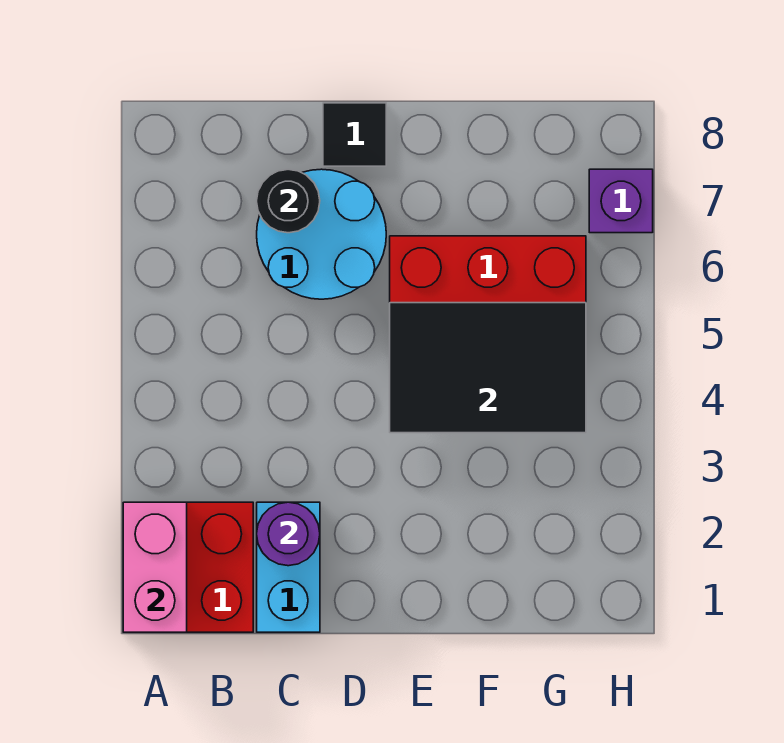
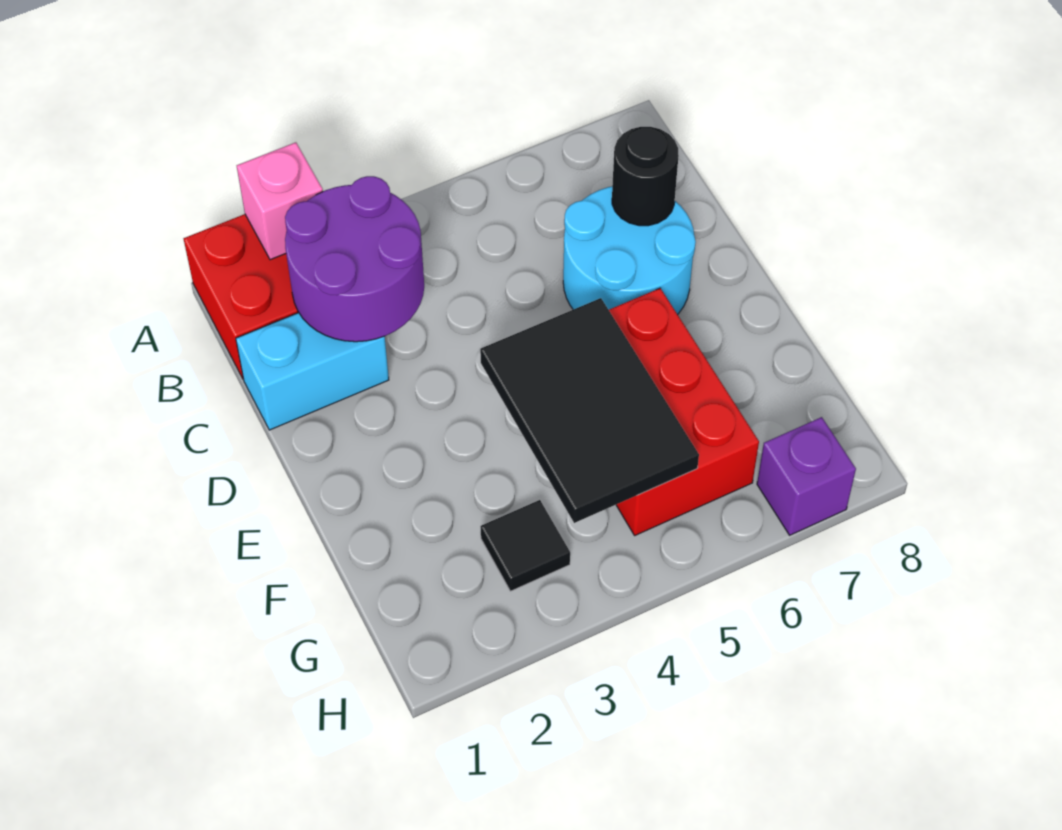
pink brick A1:A2 level 2 -> pink brick A2 level 2
purple round brick C2 level 2 -> purple round brick B2:C3 level 2
black tile D8 level 1 -> black tile G3 level 1

